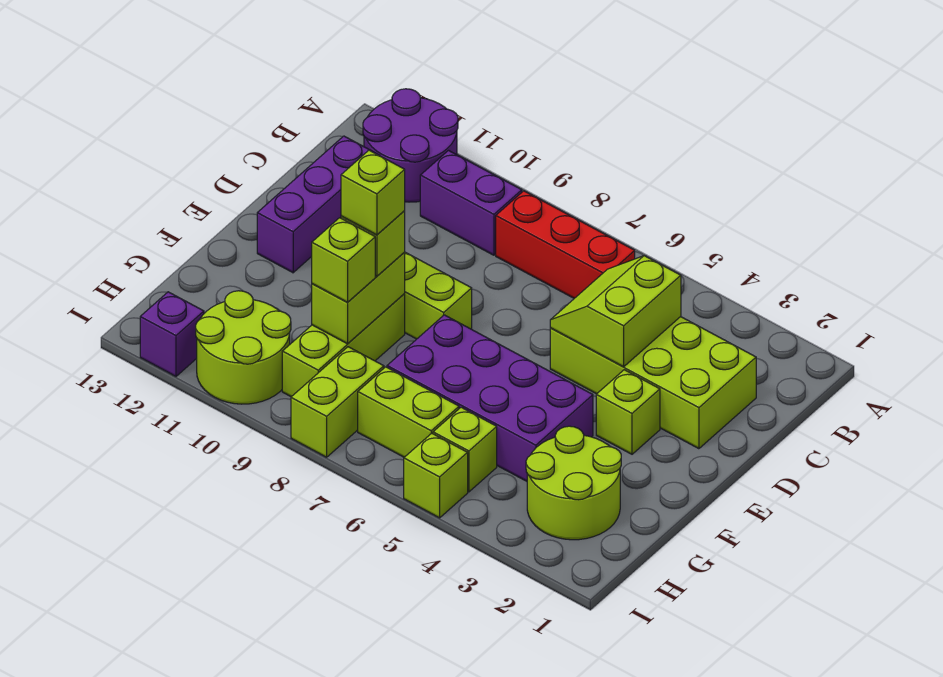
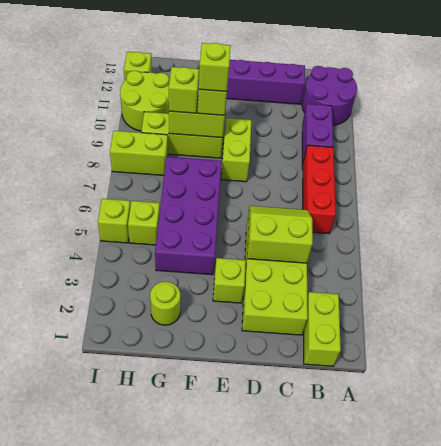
lime round brick G2:H3 level 1 -> lime round brick G2 level 1
lime brick H6:H7 level 1 -> lime brick B1:B2 level 1
purple brick I12 level 1 -> lime brick I12 level 1

